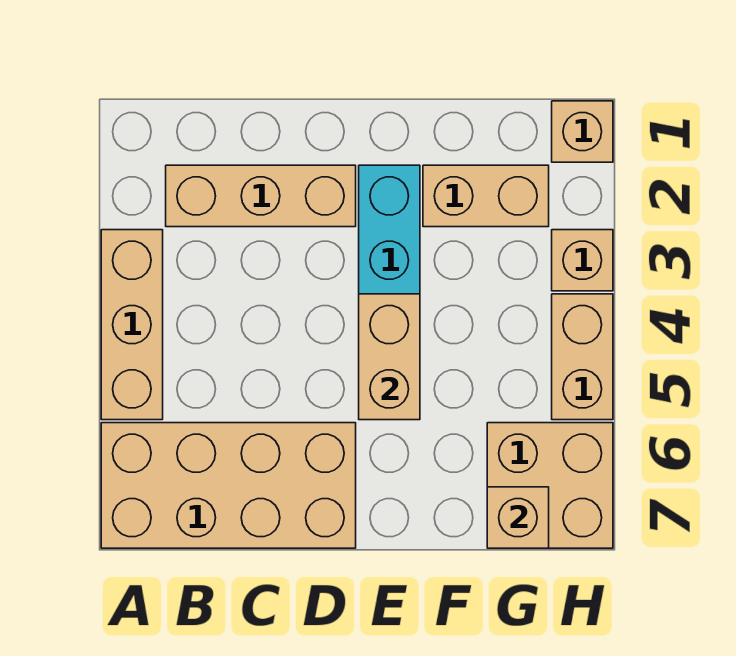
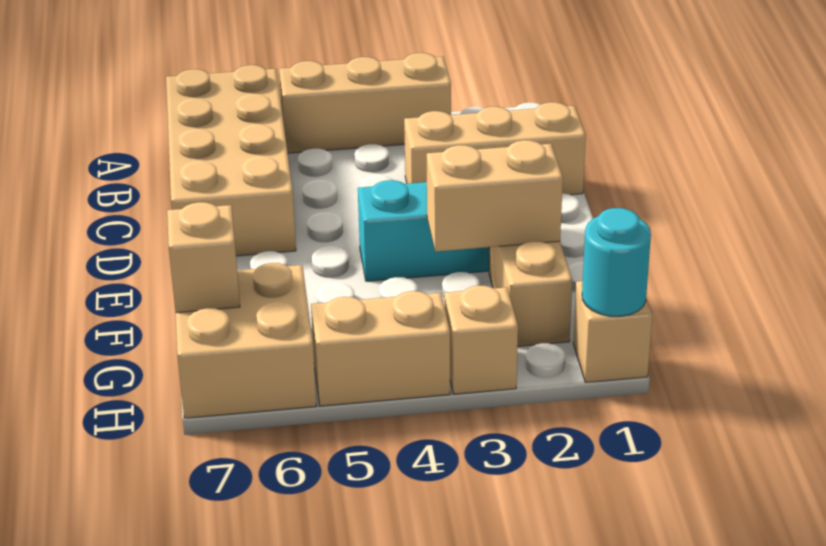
tan brick B2:D2 level 1 -> tan brick C1:C3 level 1
tan brick E4:E5 level 2 -> tan brick F2:F3 level 2
none -> cyan round brick H1 level 2

